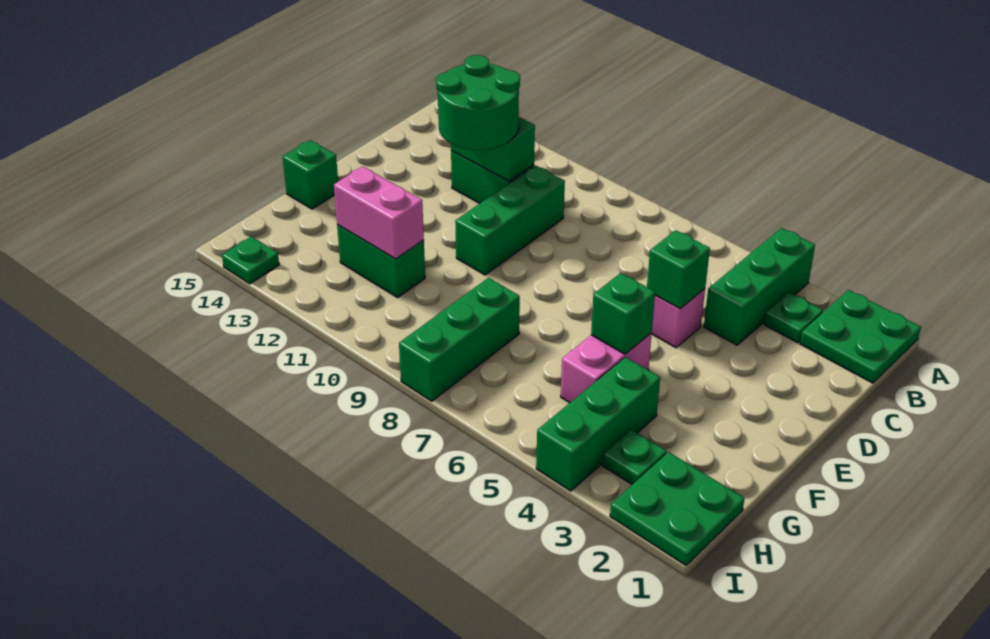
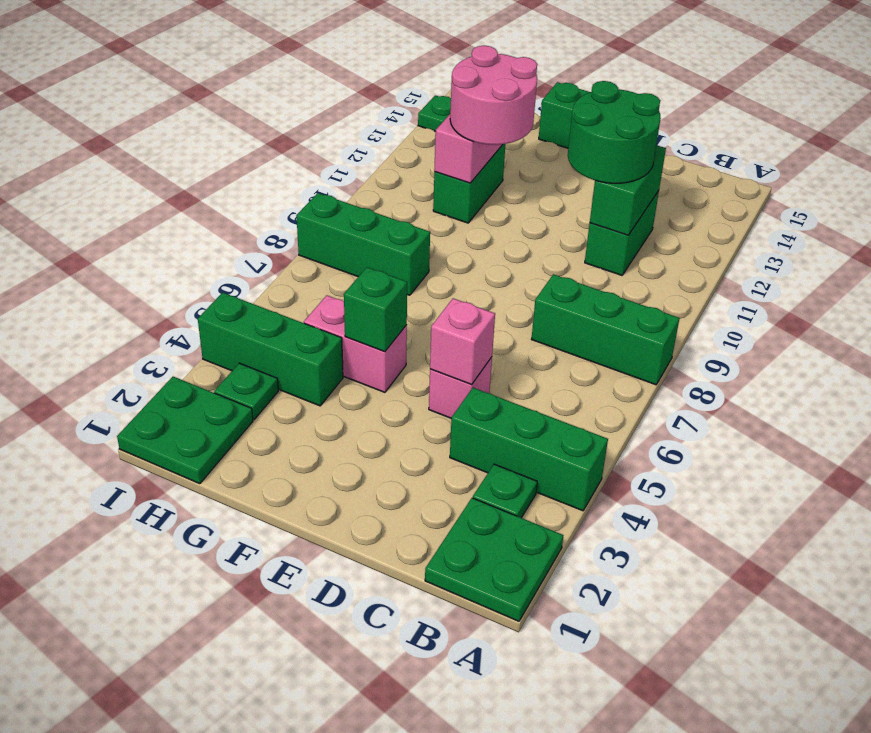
green brick C10:E10 level 1 -> green brick A8:C8 level 1
green brick D5 level 2 -> pink brick D5 level 2
none -> pink round brick F11:G12 level 3

